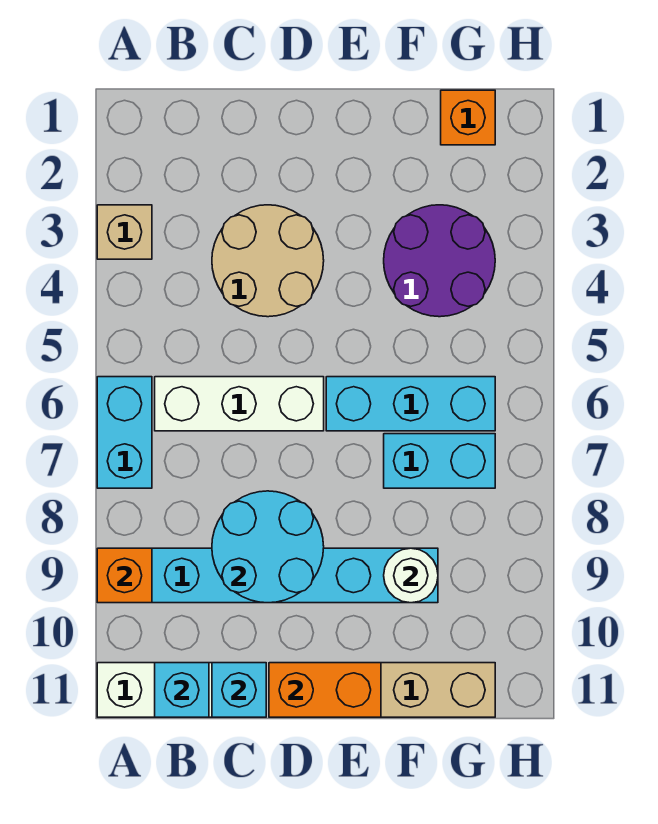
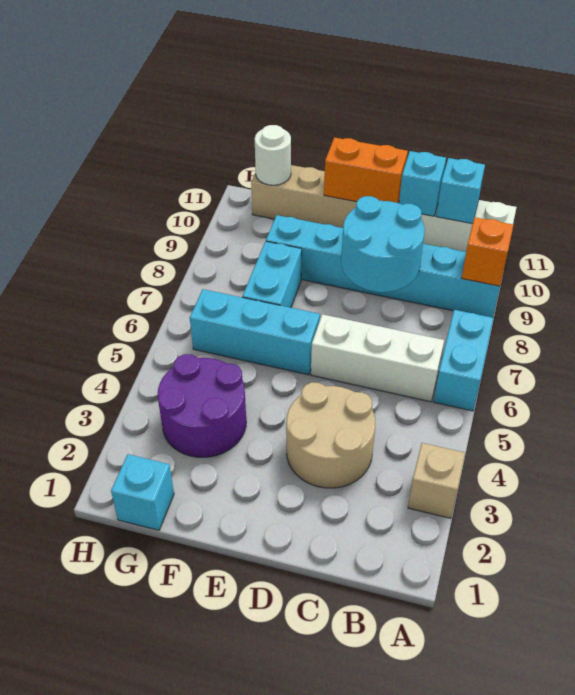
cyan brick F7:G7 level 1 -> cyan brick F7:F8 level 1
white round brick F9 level 2 -> white round brick G11 level 2
orange brick G1 level 1 -> cyan brick G1 level 1

